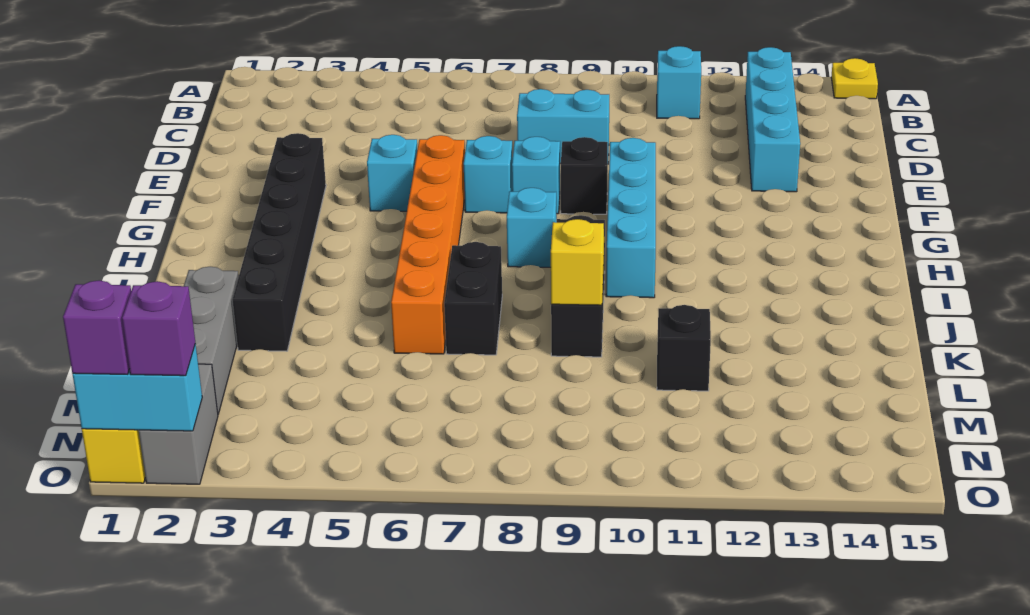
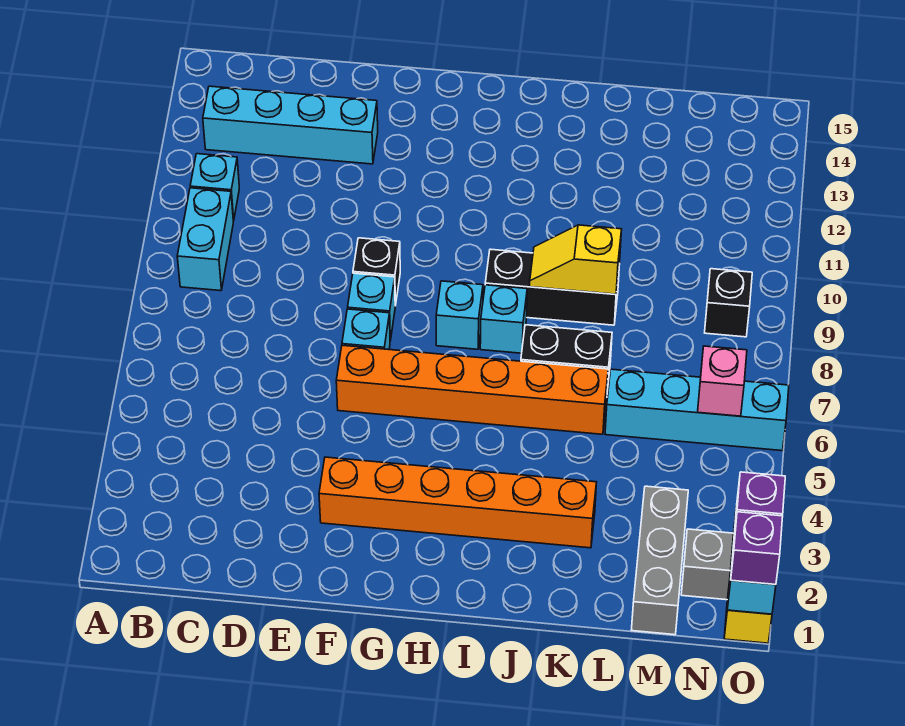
yellow plate A15 level 1 -> none
cyan brick D8:D9 level 1 -> cyan brick B9:B10 level 1
black brick F3:K3 level 1 -> orange brick F3:K3 level 1
cyan brick F5 level 1 -> cyan brick I8 level 1
cyan brick F10:I10 level 1 -> cyan brick L6:O6 level 1
grey brick K2:M2 level 1 -> grey brick M1:M3 level 1
black brick L11 level 1 -> black brick N9 level 1
none -> pink brick N6 level 2

